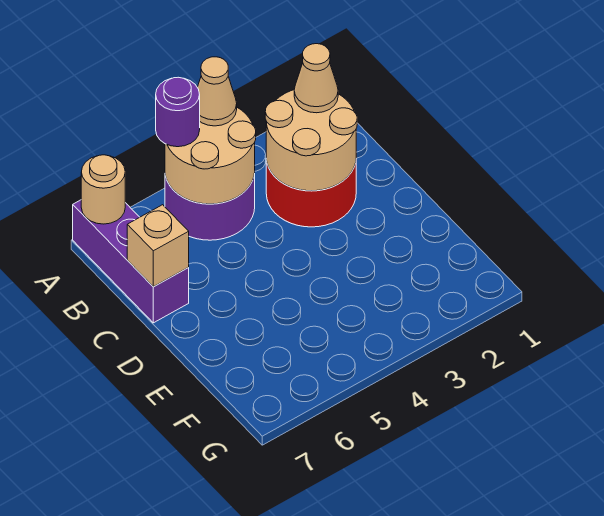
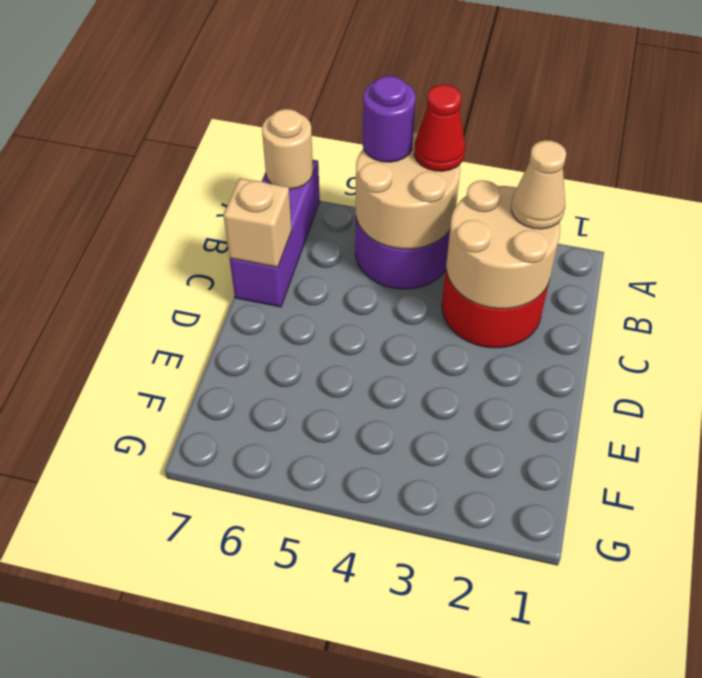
tan cone A4 level 3 -> red cone A4 level 3

